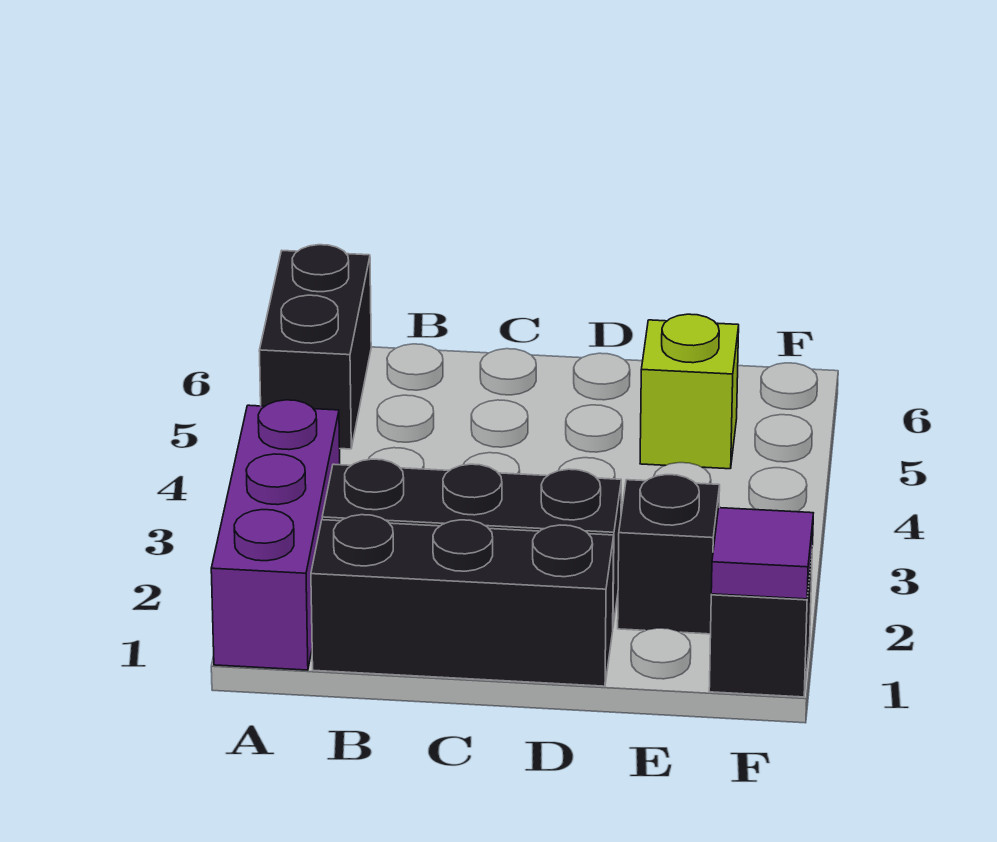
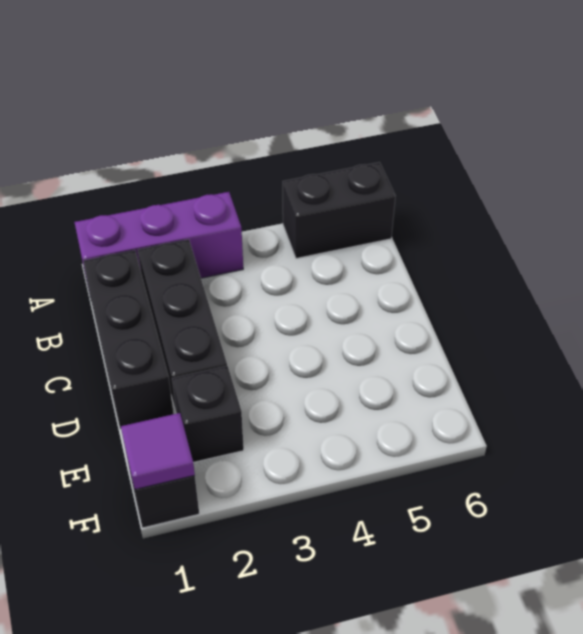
lime brick E5 level 1 -> none

